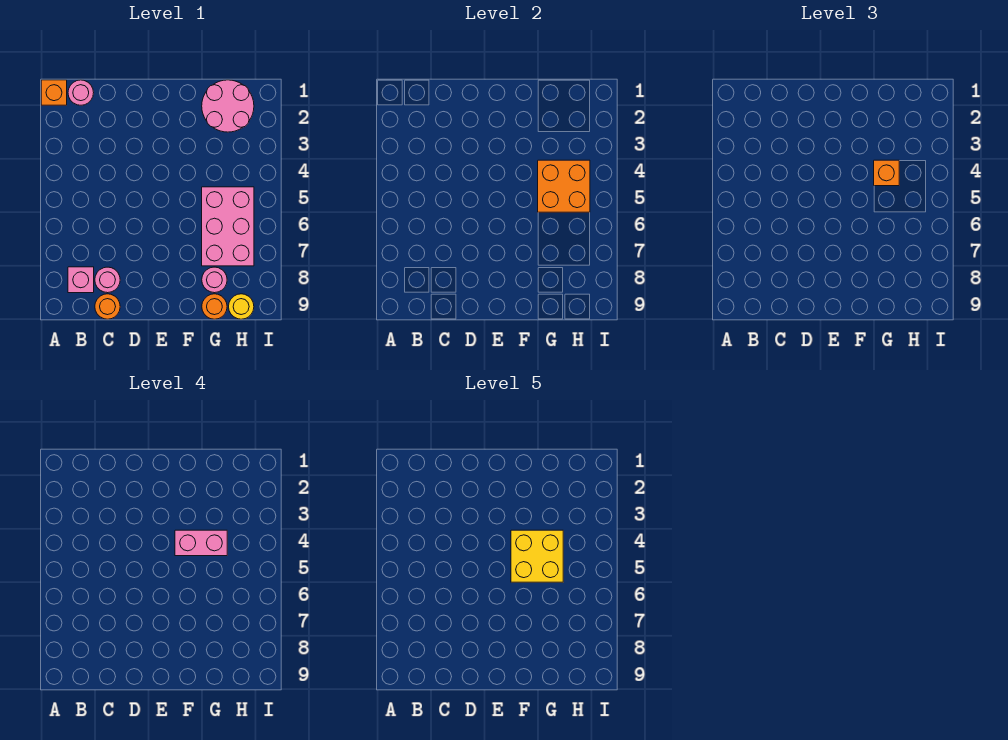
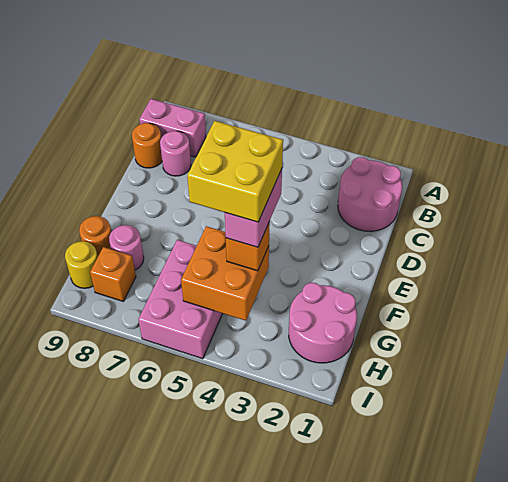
orange brick A1 level 1 -> orange brick H8 level 1
pink round brick B1 level 1 -> pink round brick B1:C2 level 1
pink brick B8 level 1 -> pink brick B8:B9 level 1
pink brick G5:H7 level 1 -> pink brick G5:I6 level 1

